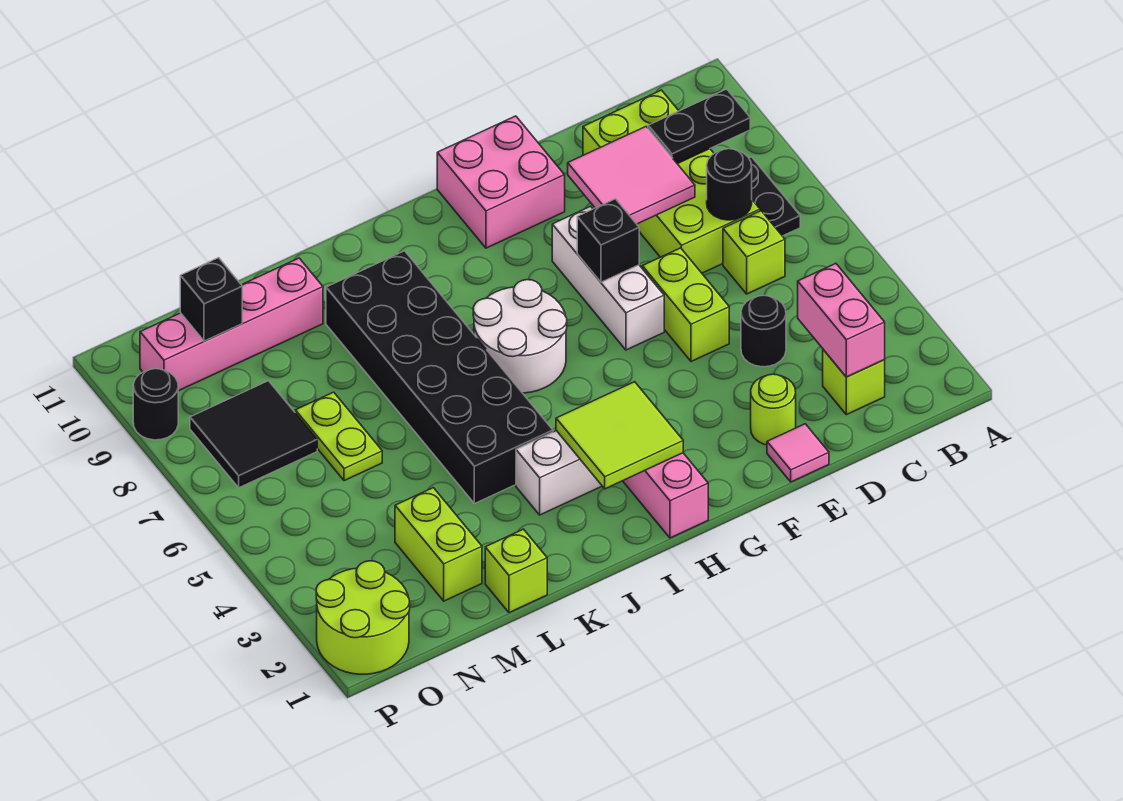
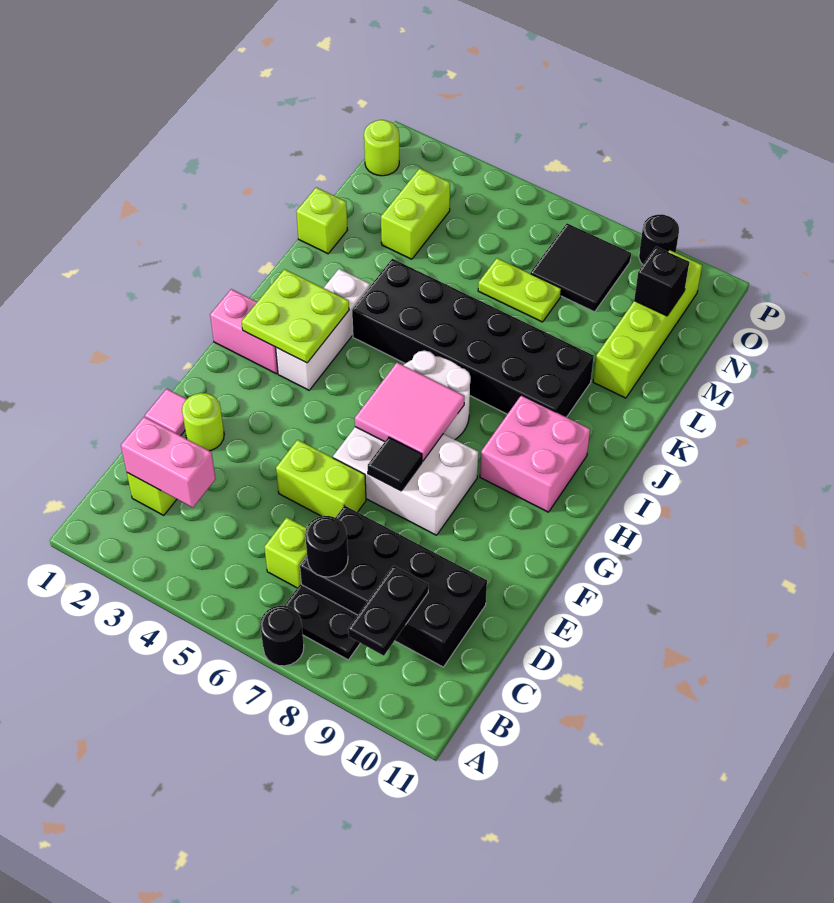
lime brick C7:D10 level 1 -> black brick C7:D10 level 1
black round brick D4 level 1 -> black round brick A7 level 1
pink tile D8:E9 level 2 -> pink tile G6:H7 level 2
white brick F6:F8 level 1 -> white brick F6:G8 level 1
black brick F7 level 2 -> black tile F7 level 2
pink brick F10:G11 level 1 -> pink brick H9:I10 level 1
lime tile H2:I3 level 2 -> lime plate H2:I3 level 2
pink brick L10:O10 level 1 -> lime brick L10:O10 level 1
lime brick M2:M3 level 1 -> lime brick M3:N3 level 1
lime round brick O1:P2 level 1 -> lime round brick O1 level 1

